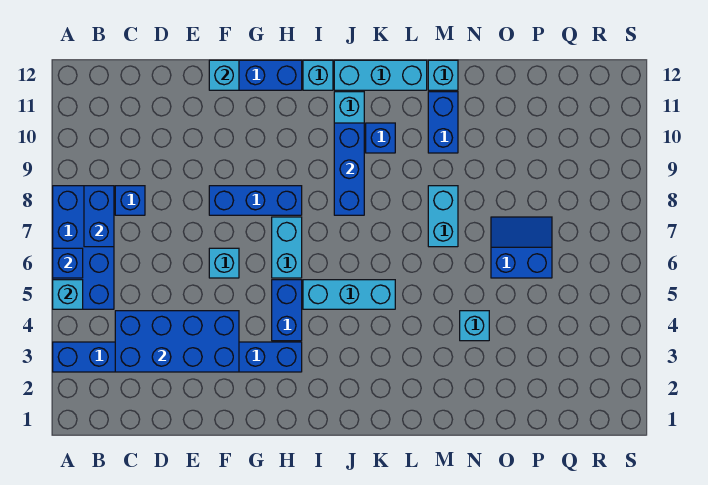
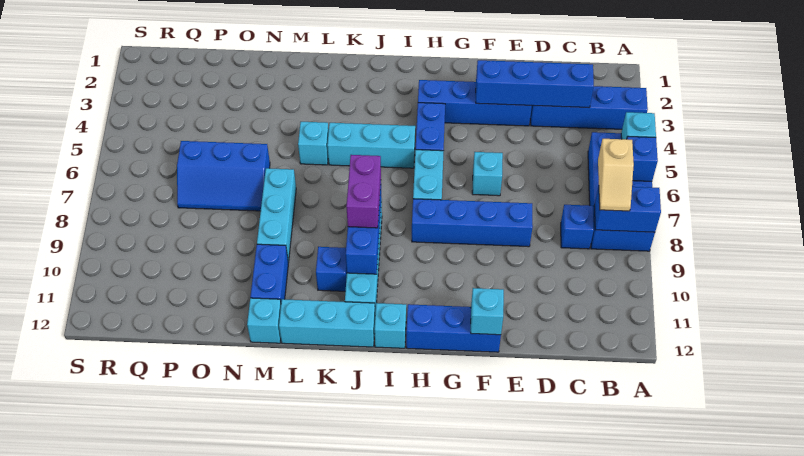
blue brick B7:B8 level 2 -> blue brick A8:B8 level 2
none -> tan slope B7:B8 level 3 top 7
blue brick C3:F4 level 2 -> blue brick C3:F3 level 2
blue brick F8:H8 level 1 -> blue brick E8:H8 level 1
none -> purple brick J8:J9 level 3
cyan brick M7:M8 level 1 -> cyan brick M7:M9 level 1
cyan brick N4 level 1 -> cyan brick L5 level 1
blue slope O6:P7 level 1 top 6 -> blue slope N6:P7 level 1 top 6

